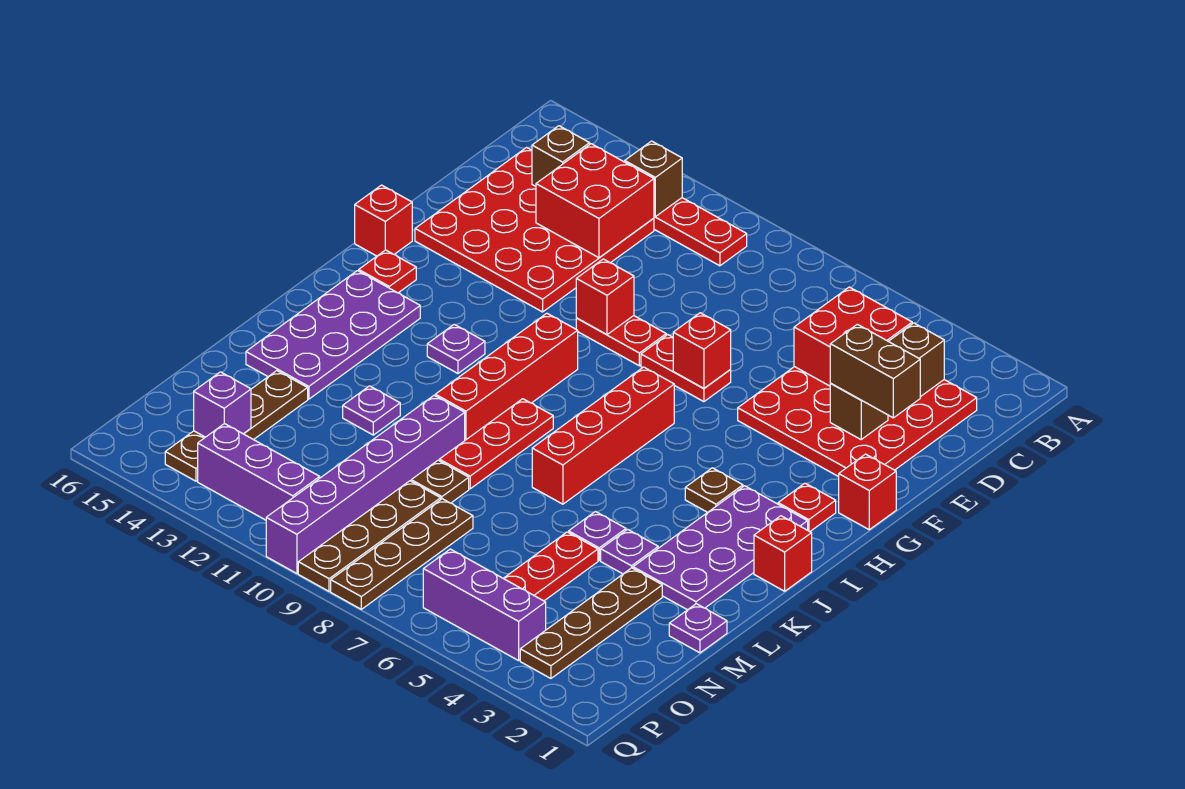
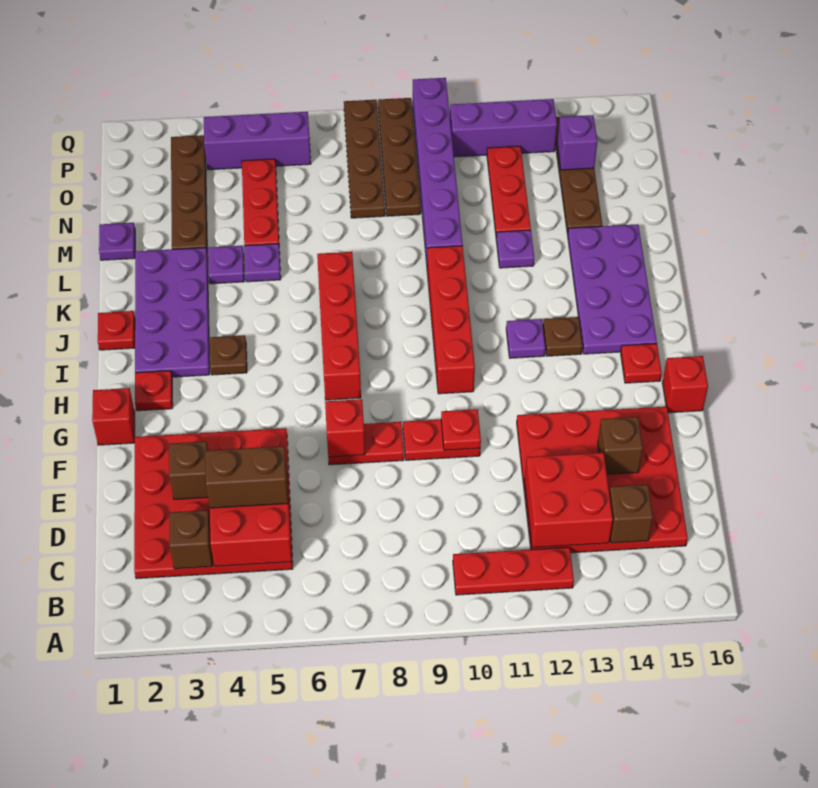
brown brick B12 level 2 -> brown brick E14 level 2
brown brick E2:E3 level 3 -> brown brick D4:D5 level 3
red brick F10 level 2 -> red plate F10 level 2
red brick J1 level 1 -> red plate J1 level 1
red plate J9:L9 level 1 -> red plate M12:O12 level 1
brown plate M9 level 1 -> brown plate I13 level 1

